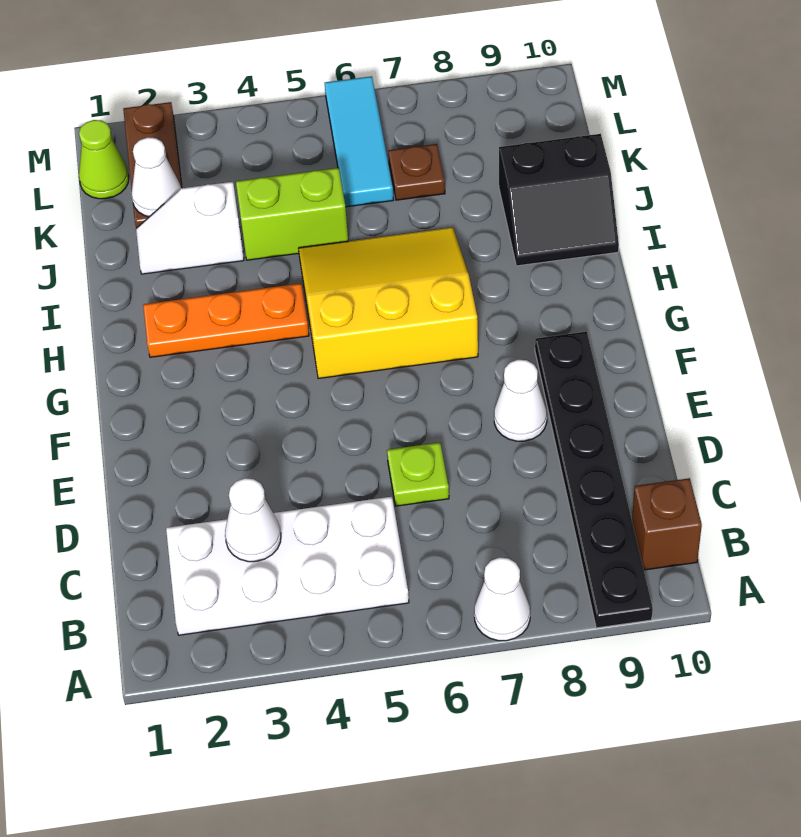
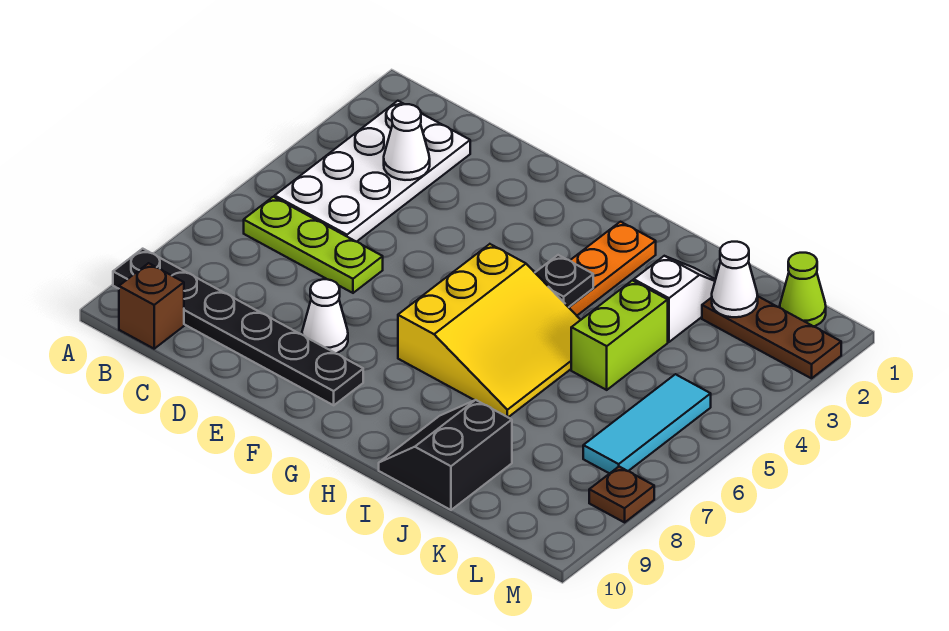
white cone A7 level 1 -> none
lime plate D6 level 1 -> lime plate B6:D6 level 1
none -> black plate H4 level 2
cyan tile K6:M6 level 1 -> cyan tile L5:L7 level 1
brown plate K7 level 1 -> brown plate M8 level 1

